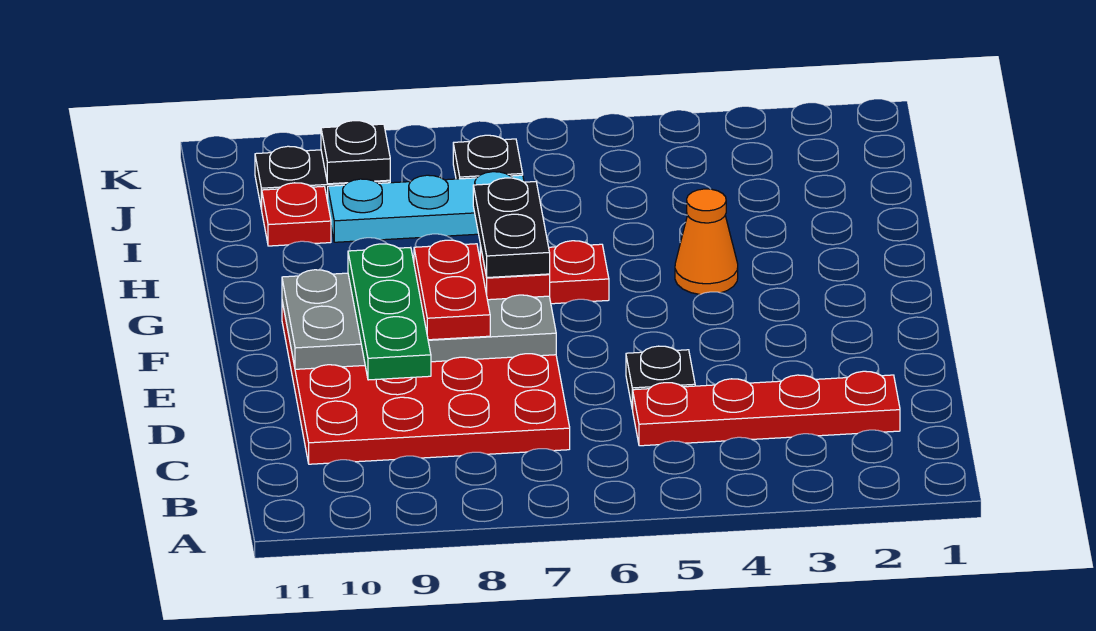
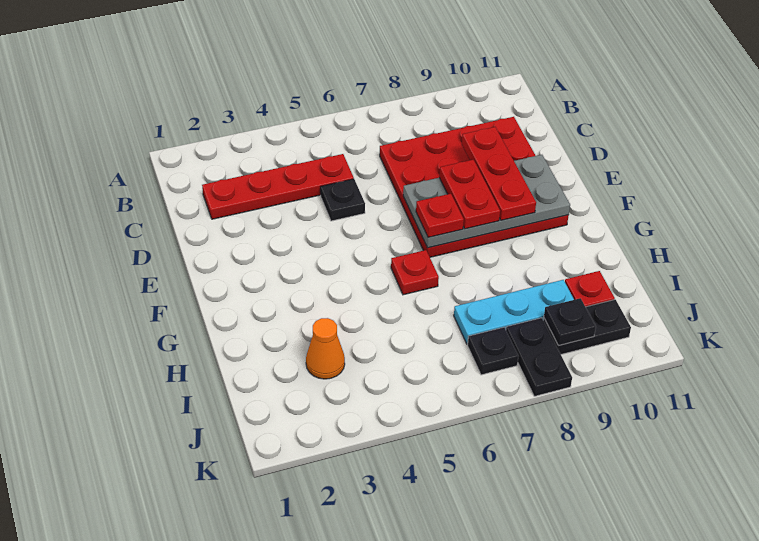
green plate D9:F9 level 3 -> red plate D9:F9 level 3
black plate F7:G7 level 4 -> black plate J8:K8 level 1
orange cone G4 level 1 -> orange cone I3 level 1

